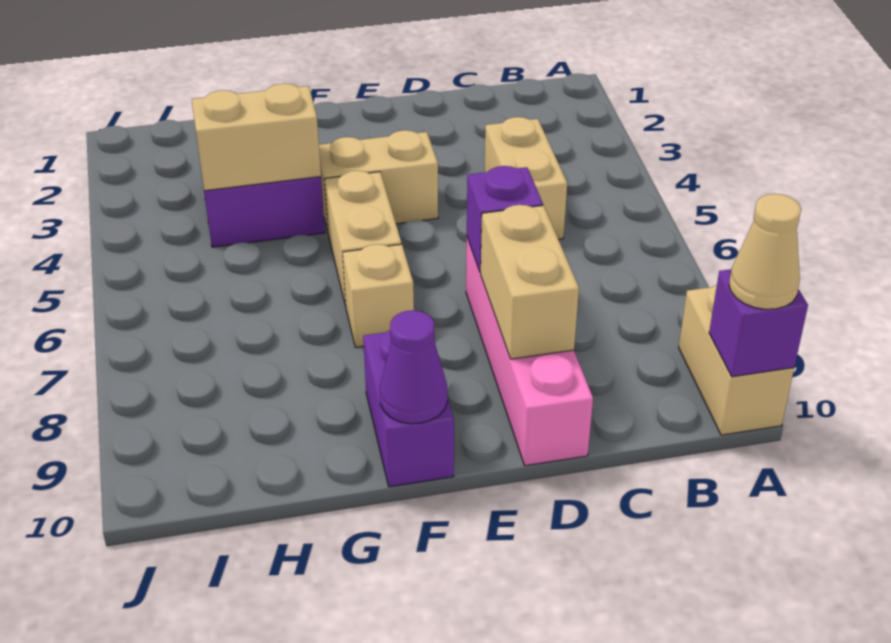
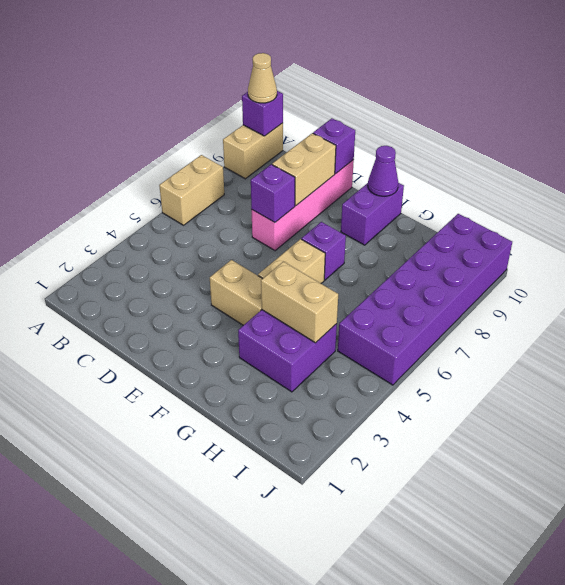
tan brick C4:C5 level 1 -> tan brick A6:A7 level 1
none -> purple brick D10 level 2
tan brick F7 level 1 -> purple brick F7 level 1
none -> purple brick I5:J10 level 1

